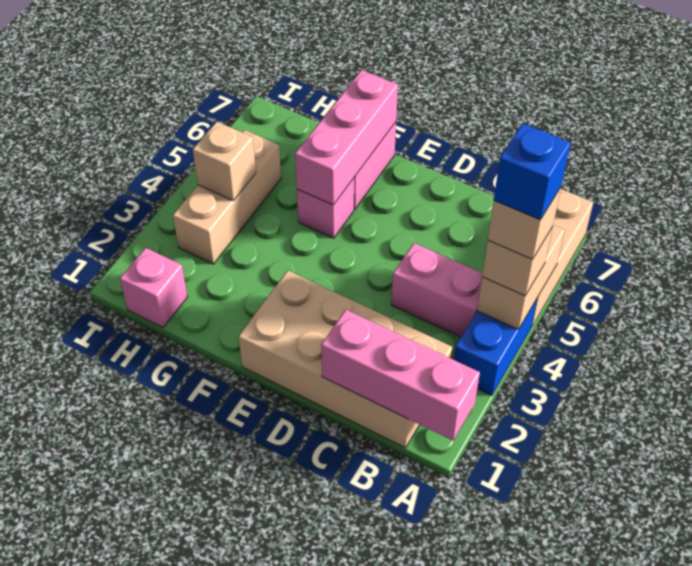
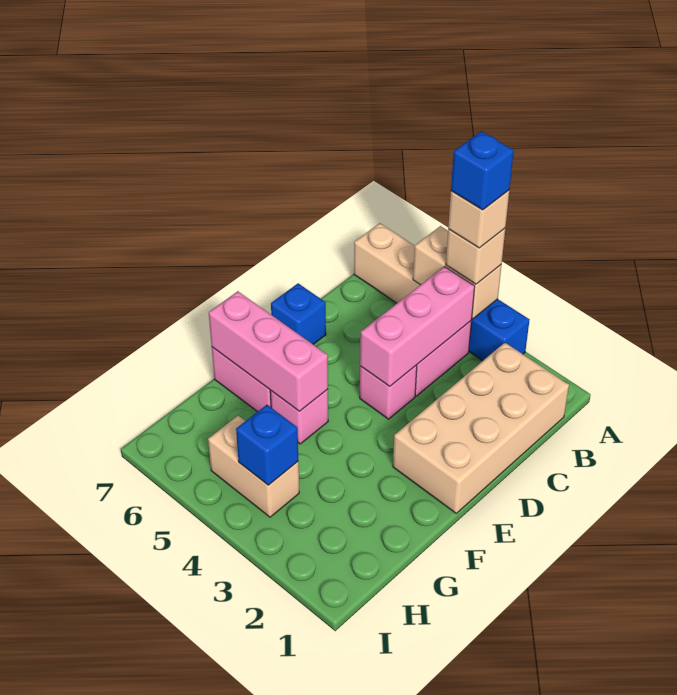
pink brick A1:C1 level 2 -> pink brick B4:D4 level 2
none -> blue brick D7 level 1
pink brick H1 level 1 -> pink brick D4 level 1
tan brick H3:H5 level 1 -> tan brick H4:H5 level 1
tan brick H4 level 2 -> blue brick H4 level 2

